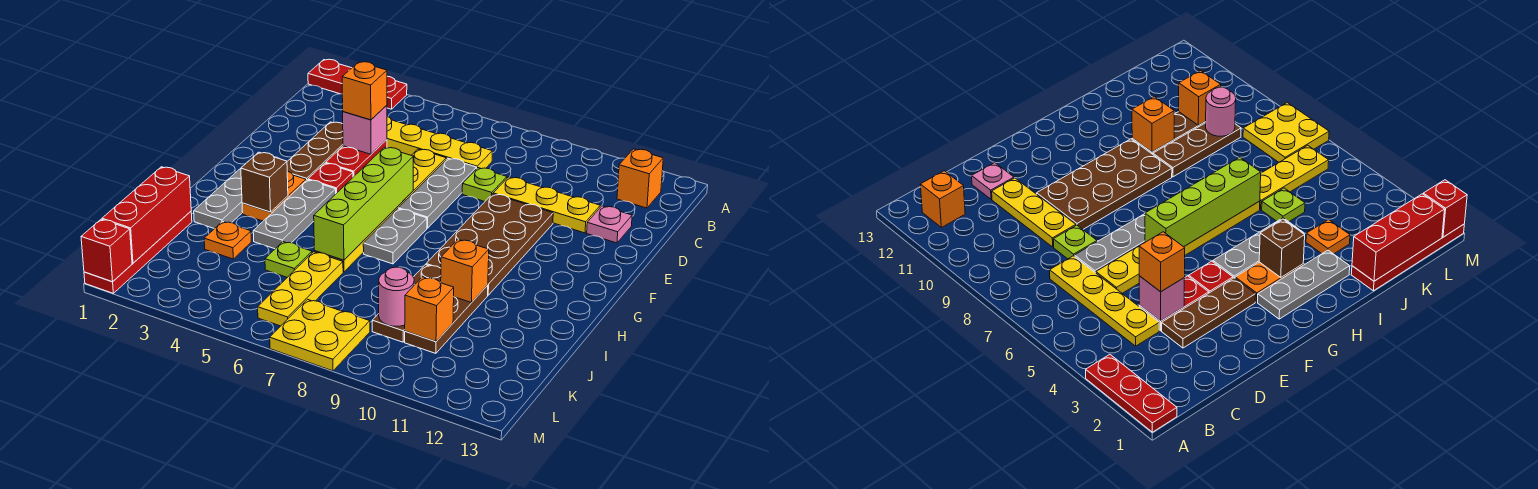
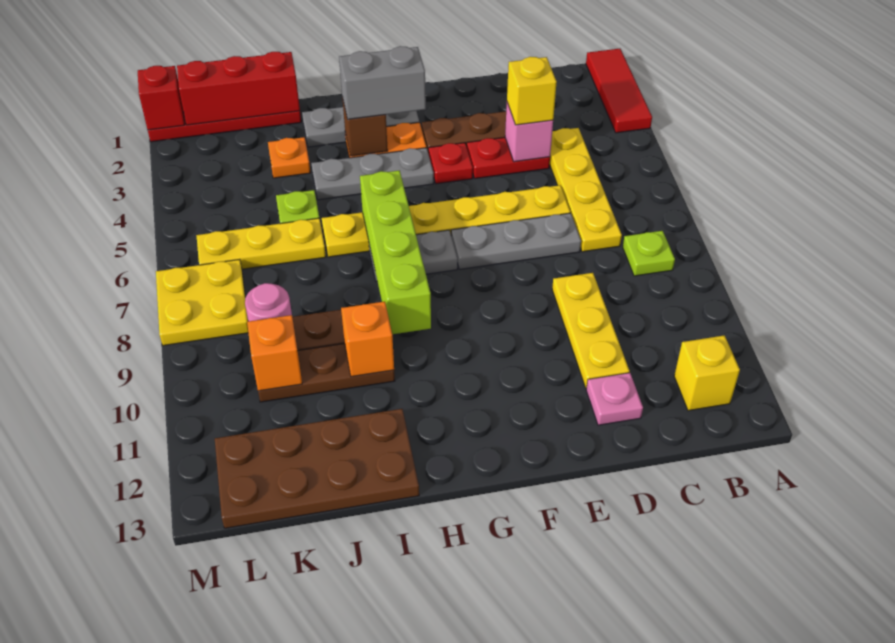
red plate A1:A3 level 1 -> red tile A1:A3 level 1
orange brick B12 level 1 -> yellow brick B12 level 1
orange brick D4 level 3 -> yellow brick D4 level 3
lime plate D8 level 1 -> lime plate B8 level 1
brown plate E9:H10 level 1 -> brown plate I12:L13 level 1
lime brick F6:I6 level 2 -> lime brick H6:H9 level 2
none -> grey brick G3:H3 level 3

